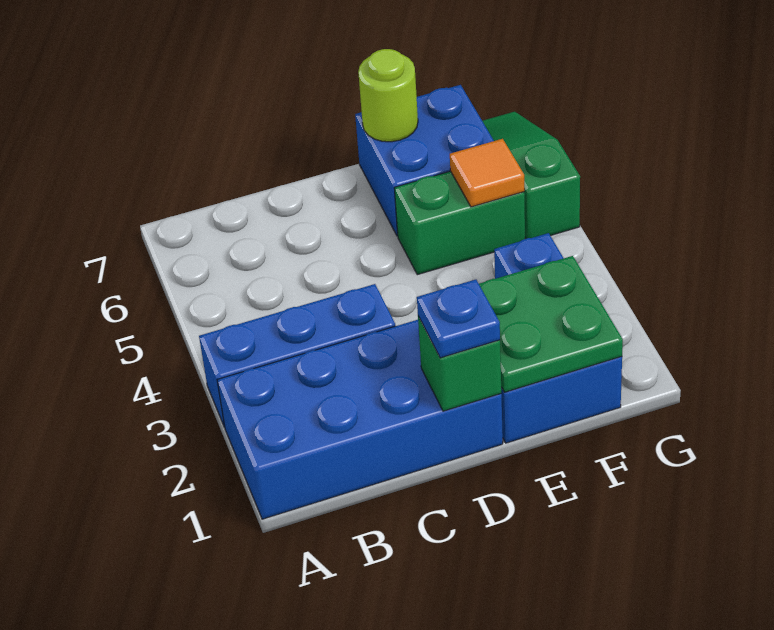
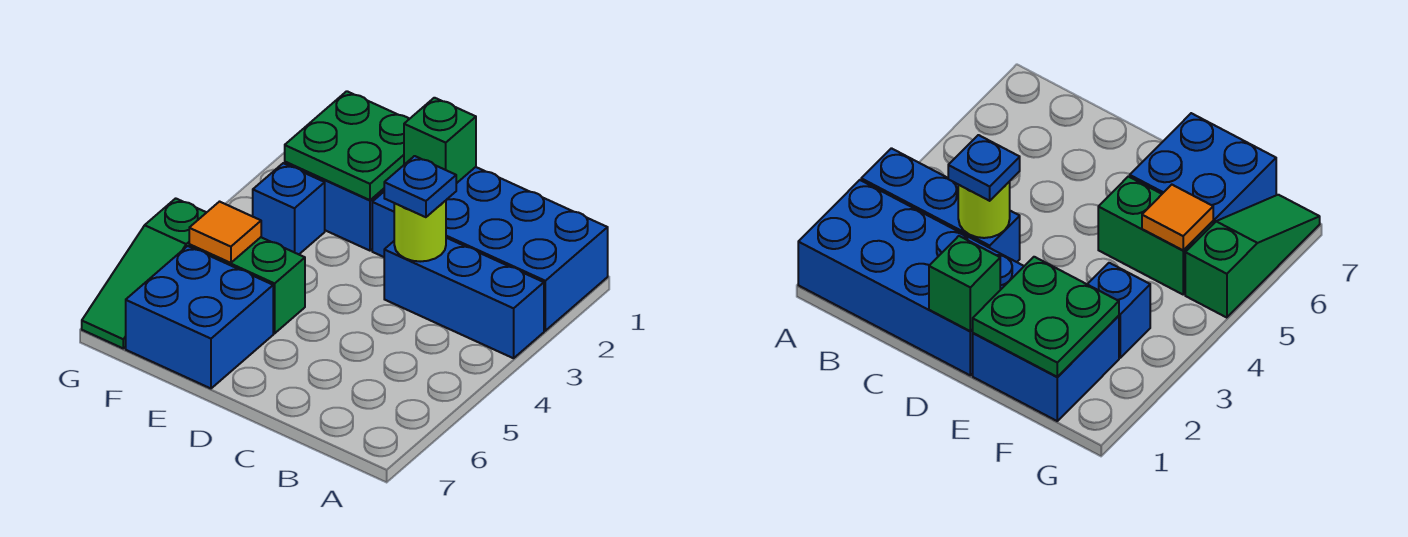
blue plate D1 level 3 -> blue plate C3 level 3
lime round brick E7 level 2 -> lime round brick C3 level 2

